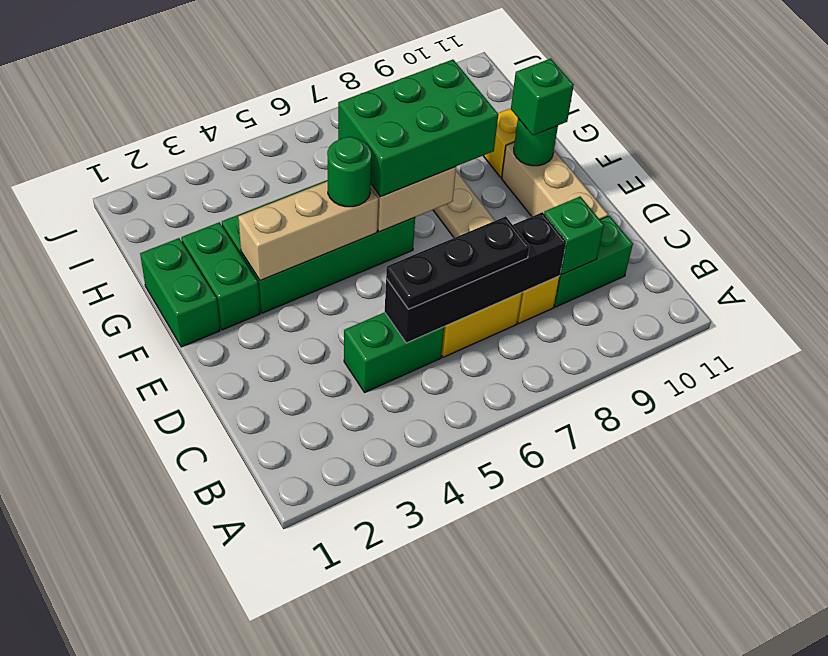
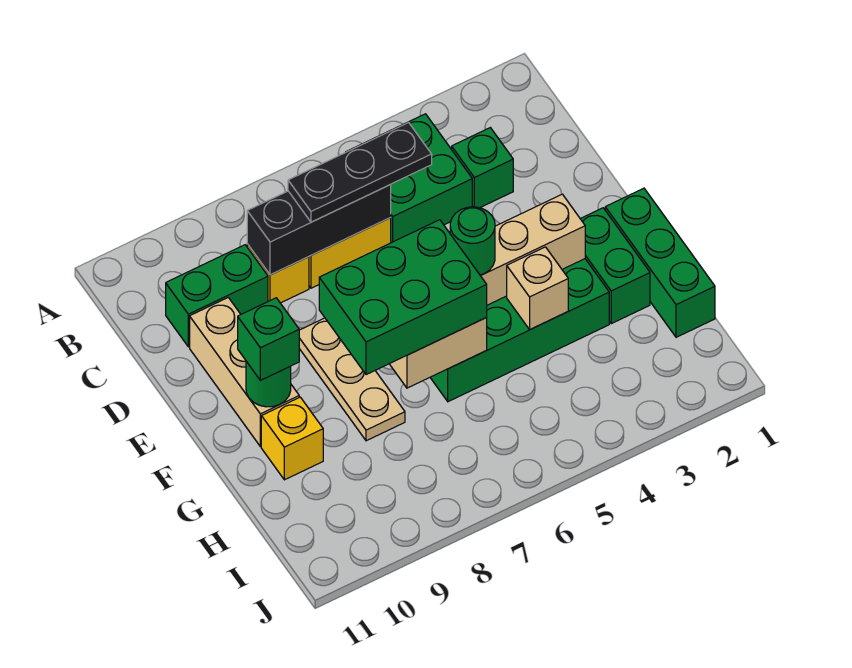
green brick C4:C5 level 1 -> green brick B4:C5 level 1
black brick C5:C8 level 2 -> black brick C6:C8 level 2
green brick C9 level 2 -> green brick C3 level 1
green brick F1:G1 level 1 -> green brick F1:H1 level 1
none -> tan brick G4 level 2

